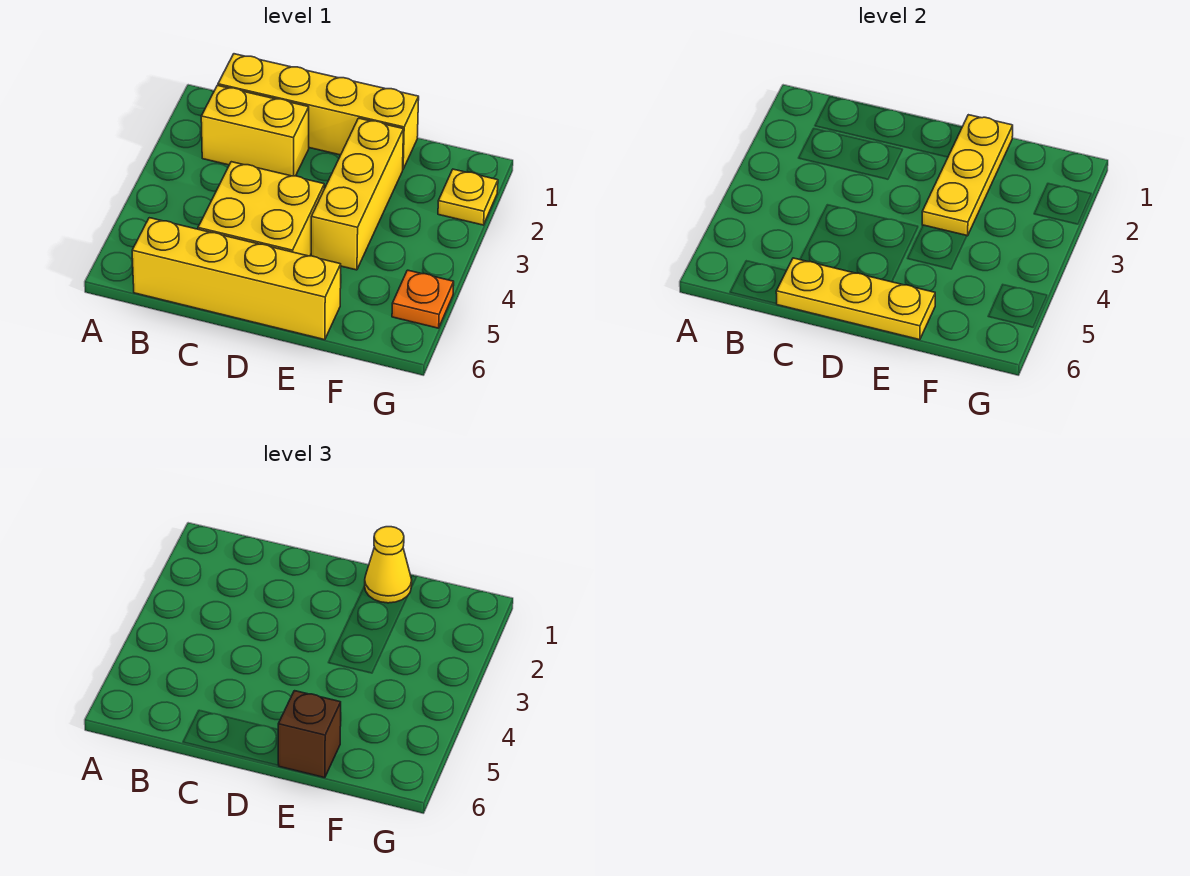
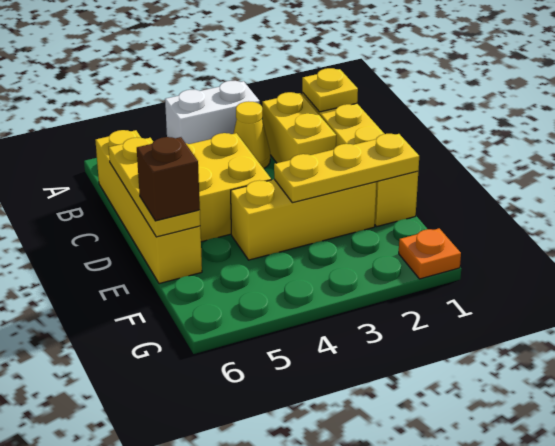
none -> white brick A3:A4 level 1
yellow cone E1 level 3 -> yellow cone B3 level 1
yellow plate G2 level 1 -> yellow plate B1 level 2
orange plate G5 level 1 -> orange plate G1 level 1

